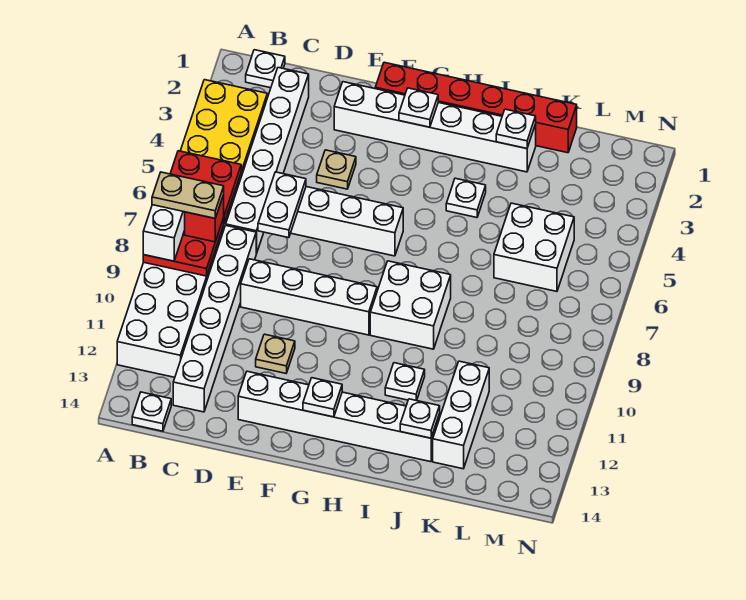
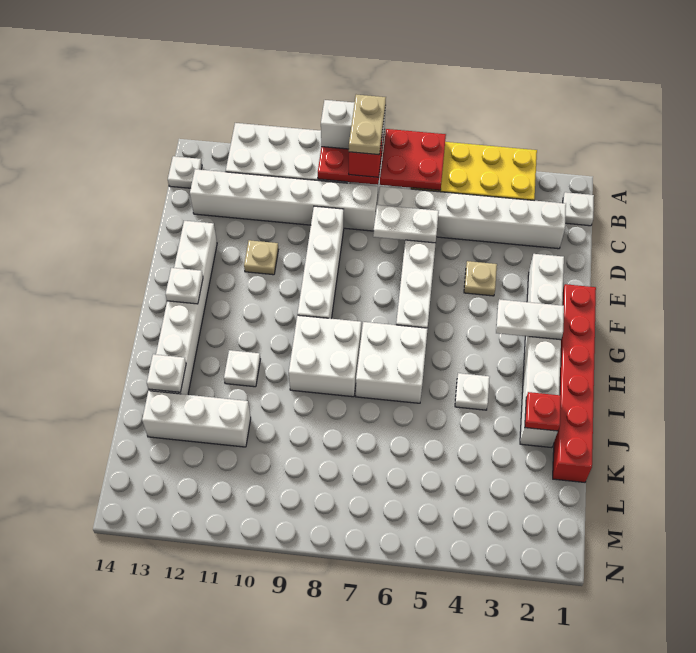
white plate G2 level 2 -> white plate G2:G3 level 2
white plate J2 level 2 -> red plate J2 level 2
white brick K5:L6 level 1 -> white brick H6:I7 level 1

